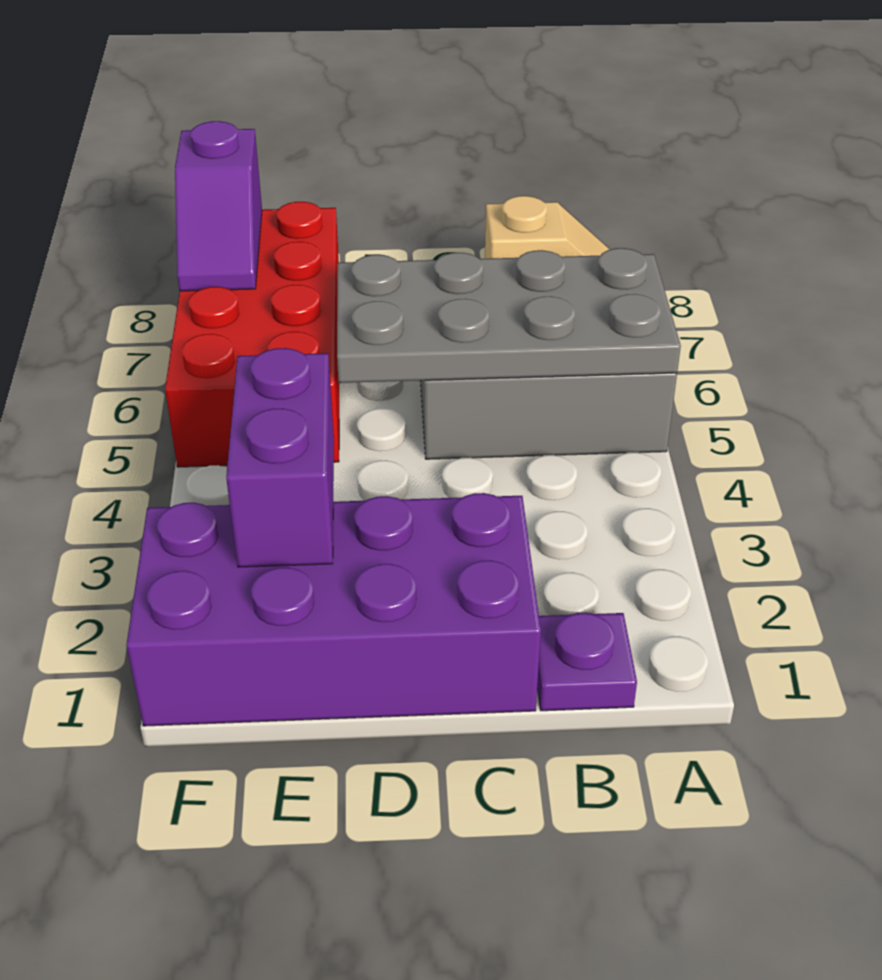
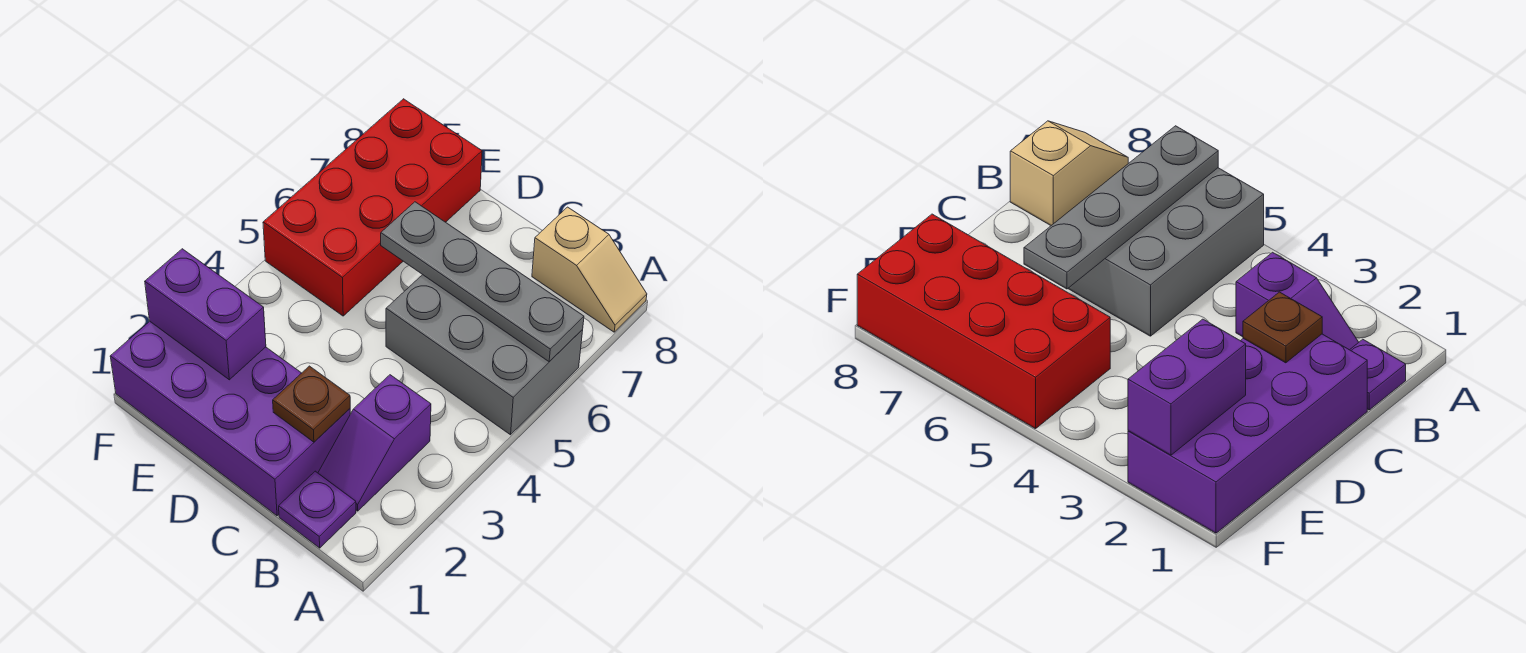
grey plate A5:D6 level 2 -> grey plate A6:D6 level 2
none -> brown plate C2 level 2
purple brick E2:E3 level 2 -> purple brick E2:F2 level 2
purple slope F7:F8 level 2 top 8 -> purple slope B2:B3 level 1 top 3

